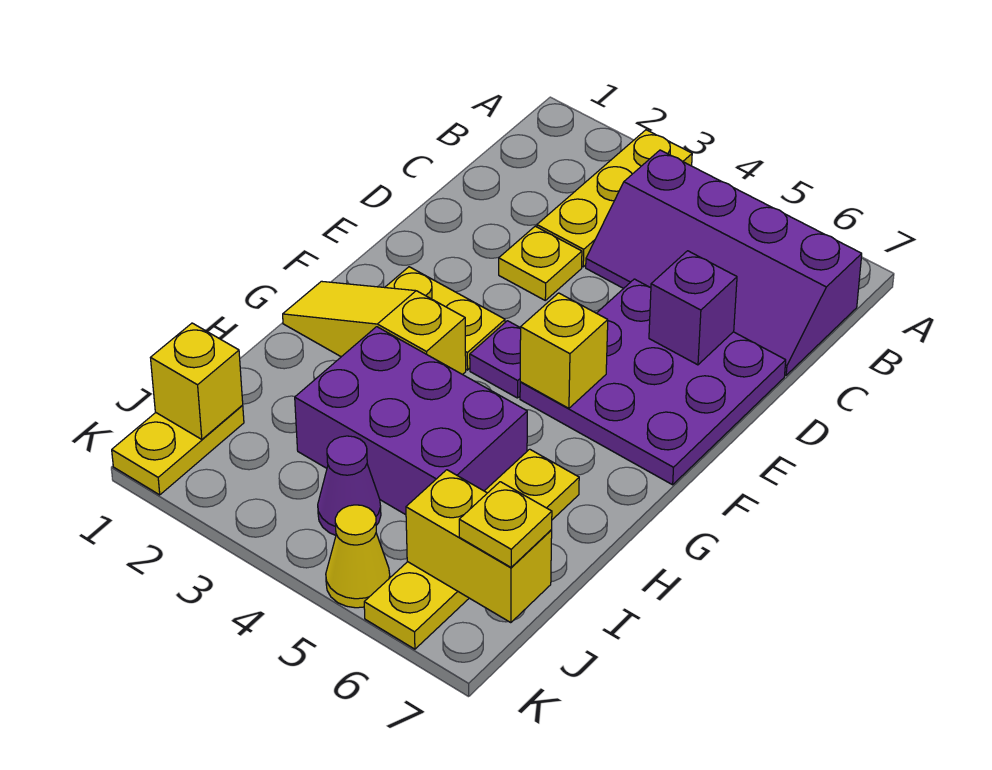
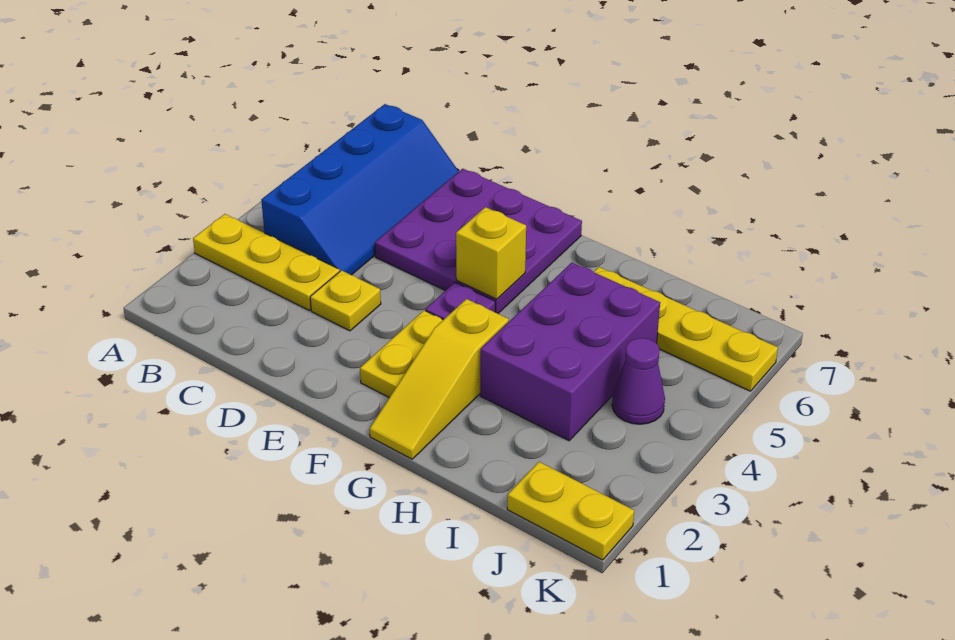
purple slope B4:C7 level 1 top B -> blue slope B4:C7 level 1 top B
purple brick D6 level 2 -> none
yellow brick J1 level 2 -> none
yellow brick J6:J7 level 2 -> none
yellow plate J7 level 3 -> none
yellow cone K5 level 1 -> none

